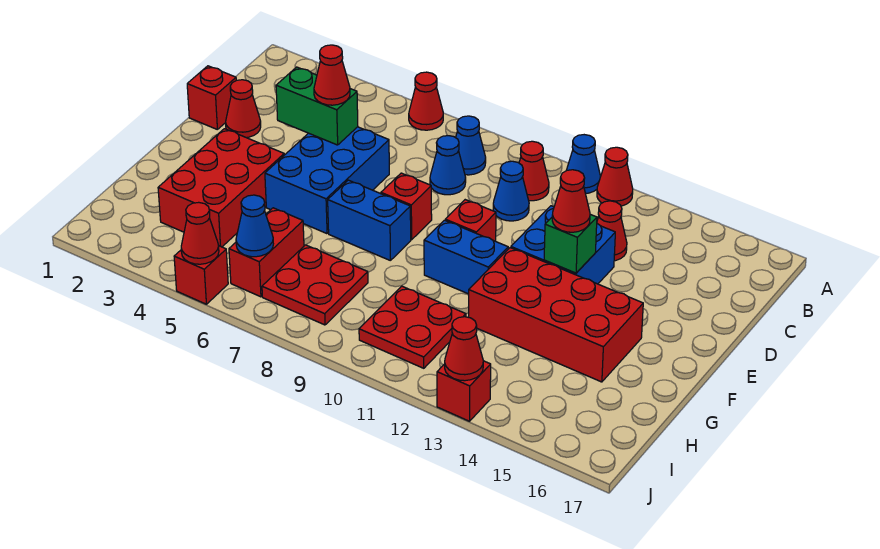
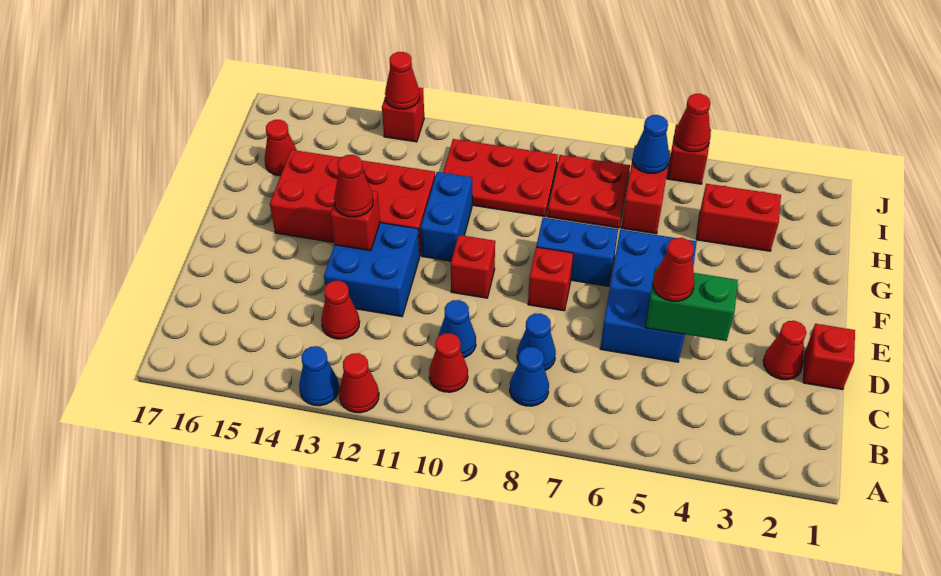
red cone A6 level 1 -> red cone H16 level 1
blue cone A11 level 1 -> blue cone A13 level 1
green brick E13 level 2 -> red brick E13 level 2
red brick F3:H4 level 1 -> red brick H3:H4 level 1
blue brick F10:F11 level 1 -> blue brick F11:G11 level 1
red plate H10:I11 level 1 -> red plate H9:I11 level 1

